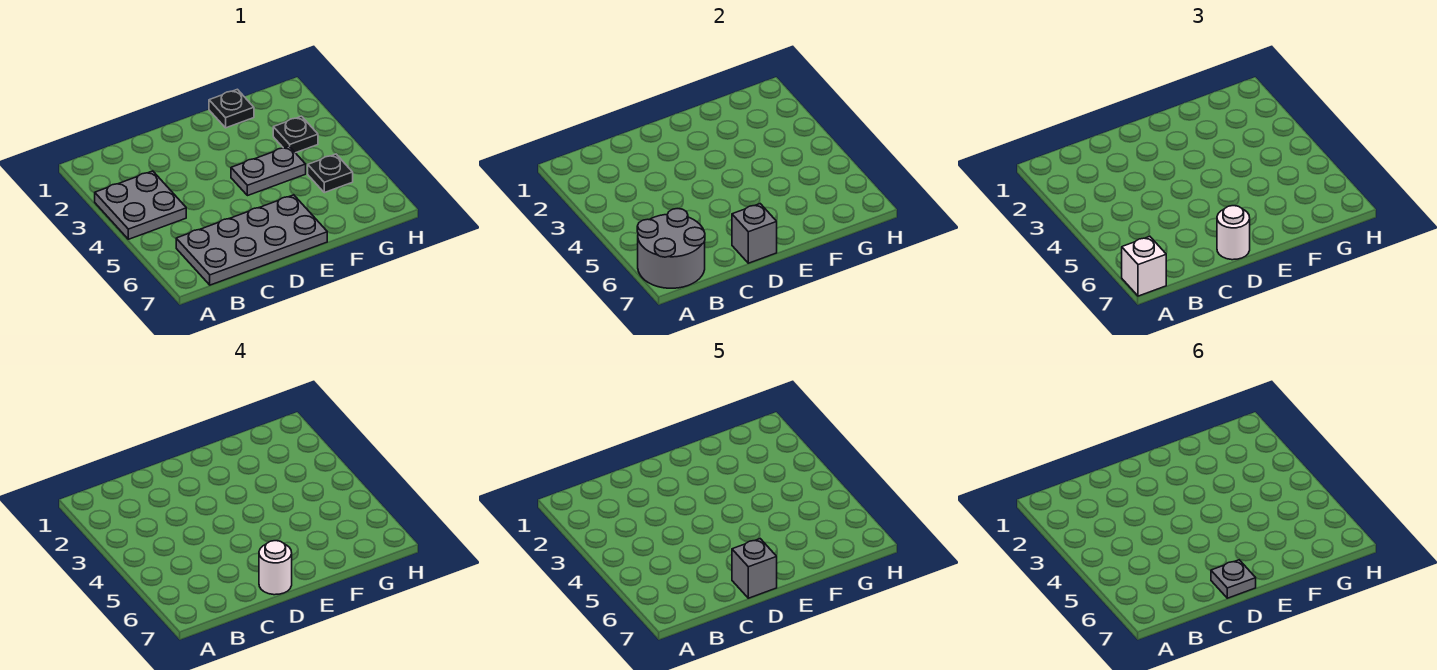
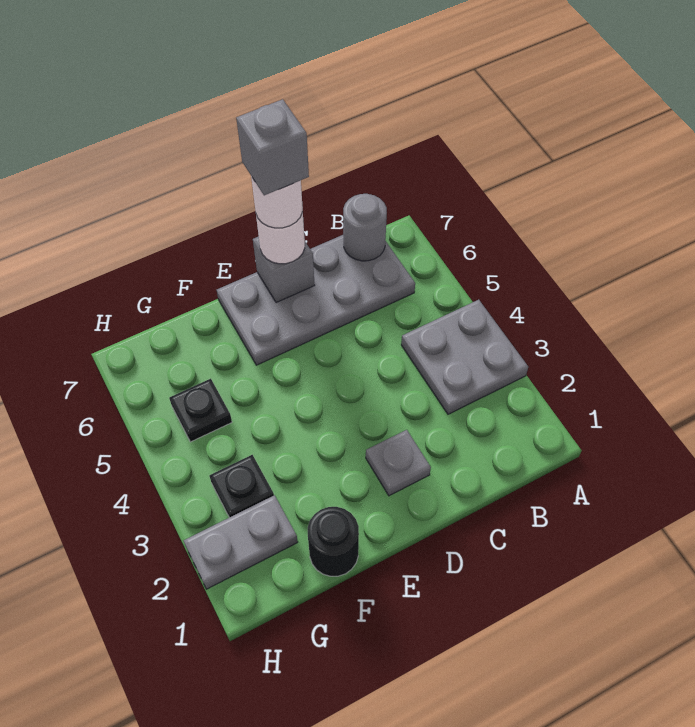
grey round brick A6:B7 level 2 -> grey round brick B7 level 2
white brick A7 level 3 -> none
grey plate D7 level 6 -> grey plate D2 level 1
grey plate E4:F4 level 1 -> grey plate G2:H2 level 1
black plate F1 level 1 -> black round brick F1 level 1

